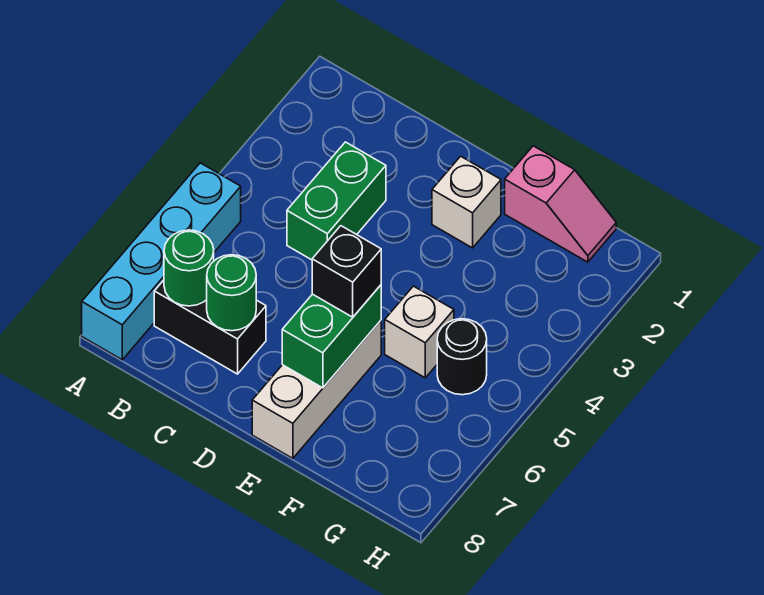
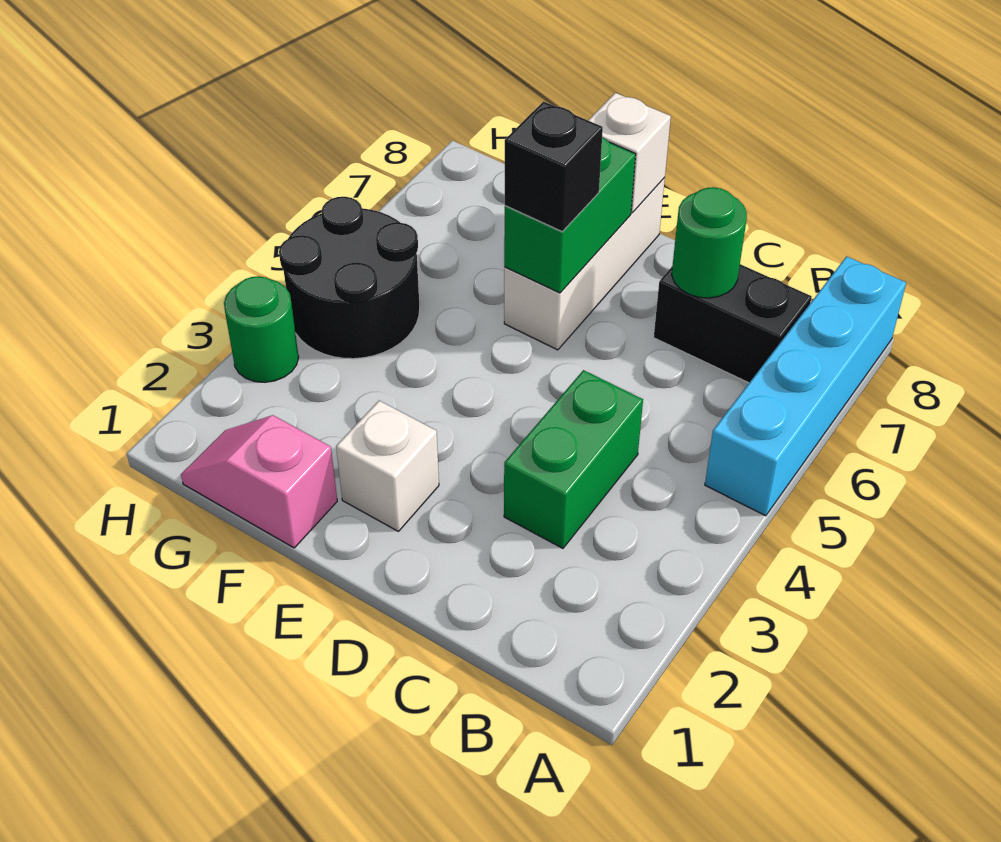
green round brick B7 level 2 -> green round brick H3 level 1
white brick F5 level 1 -> white brick E8 level 2
black round brick G5 level 1 -> black round brick G4:H5 level 1

